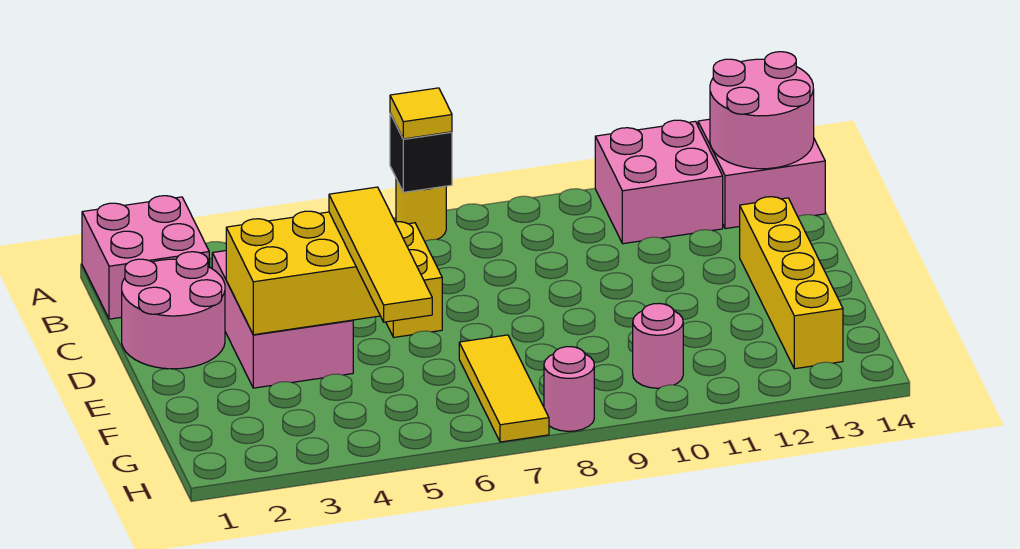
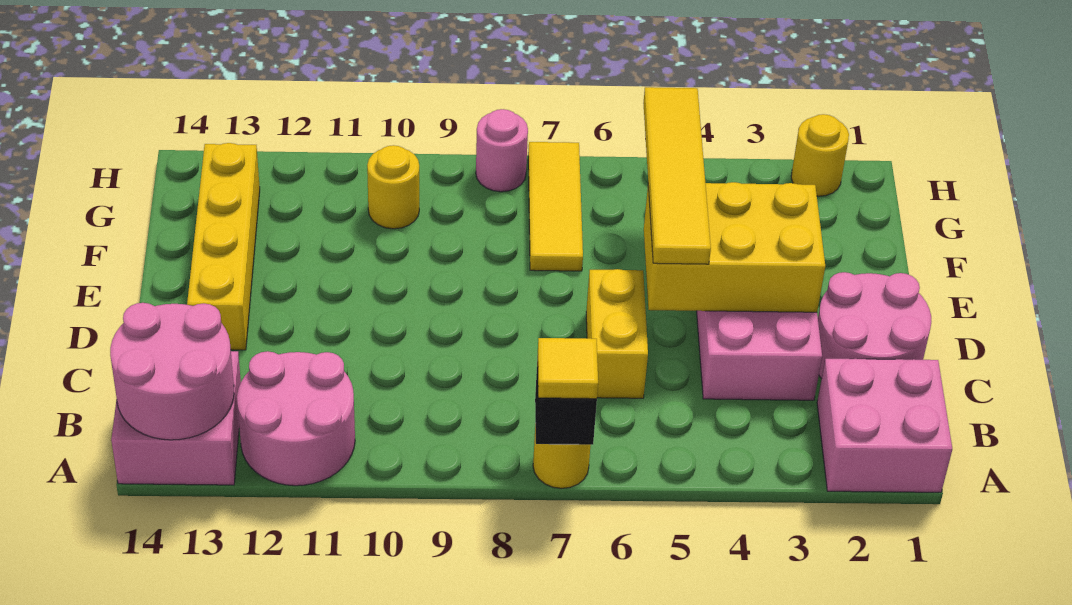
pink brick A11:B12 level 1 -> pink round brick A11:B12 level 1
pink round brick G10 level 1 -> yellow round brick G10 level 1
none -> yellow round brick H2 level 1

